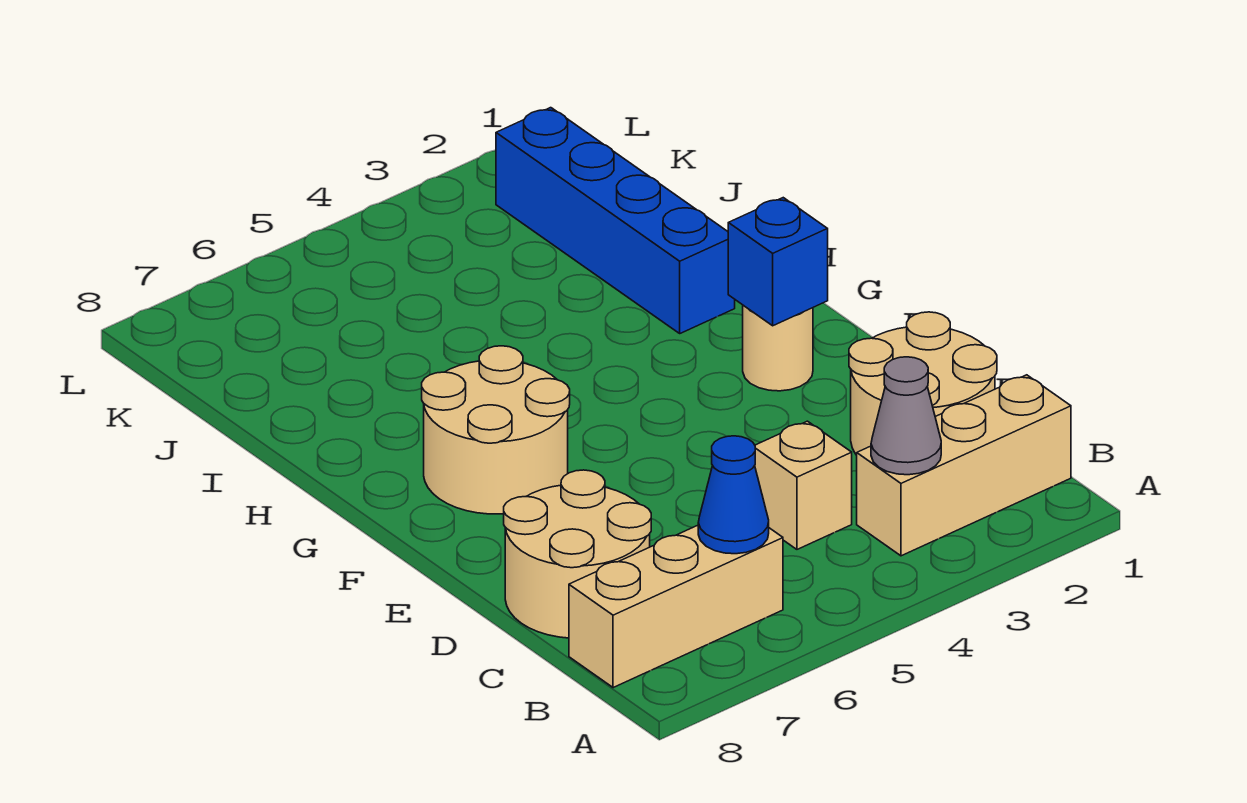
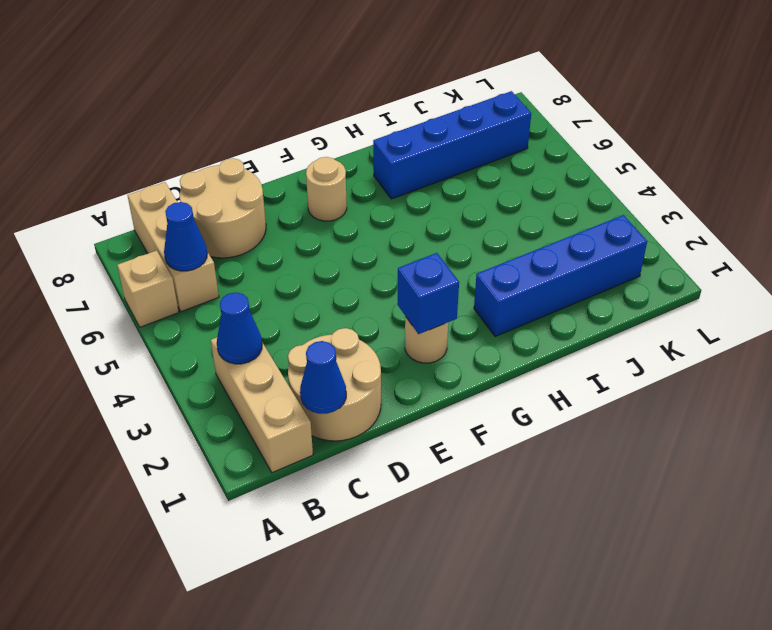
grey cone B3 level 2 -> blue cone B3 level 2
none -> blue cone C1 level 2
tan brick C4 level 1 -> tan brick A6 level 1
tan round brick F6:G7 level 1 -> tan round brick F7 level 1
none -> blue brick H7:K7 level 1

